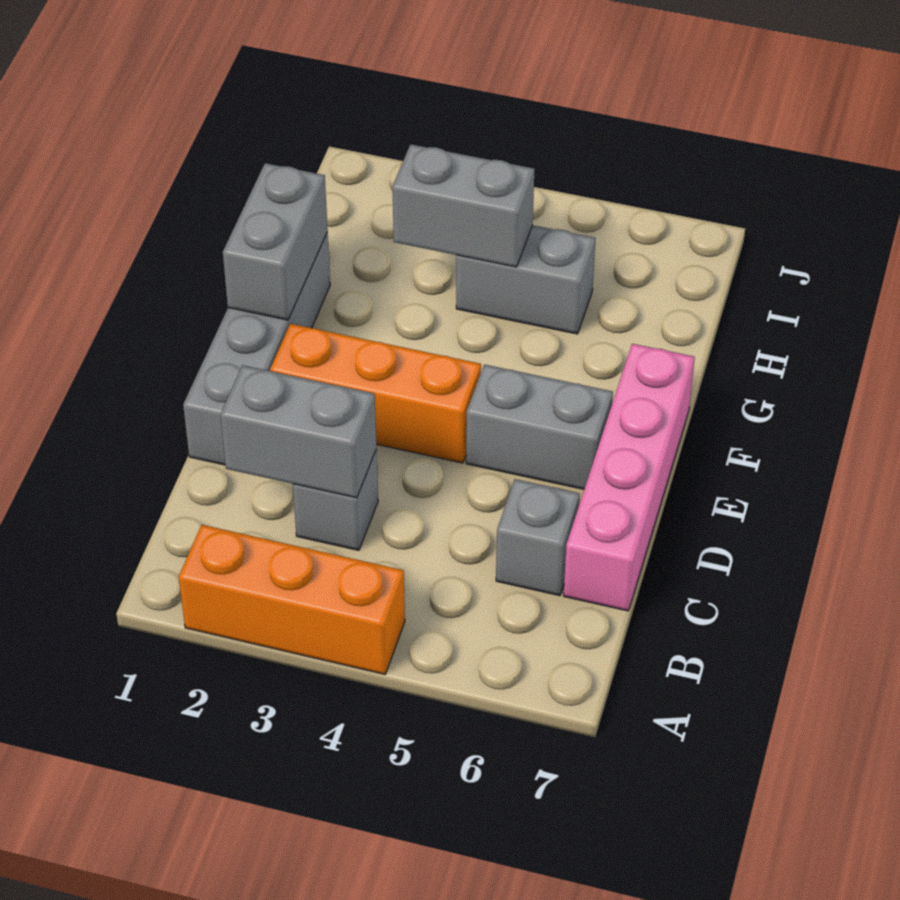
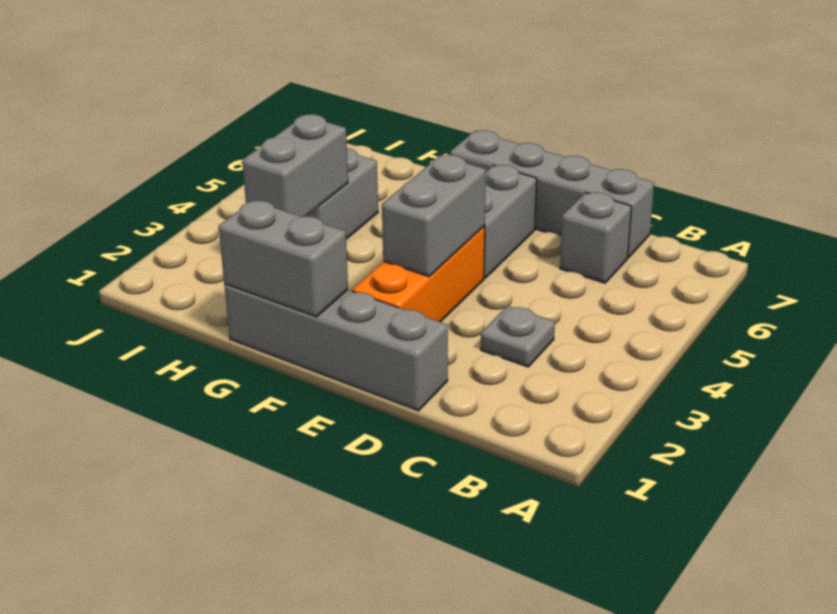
orange brick A2:A4 level 1 -> none
grey brick C2:C3 level 2 -> grey brick E3:E4 level 2
grey brick C3 level 1 -> grey plate C3 level 1
pink brick C7:F7 level 1 -> grey brick C7:F7 level 1

